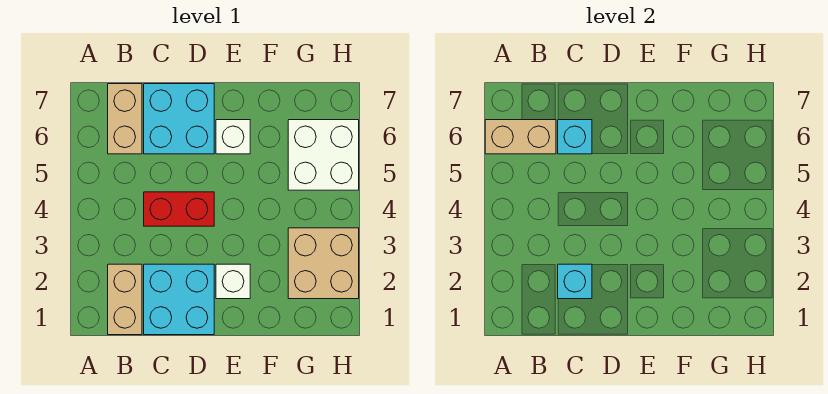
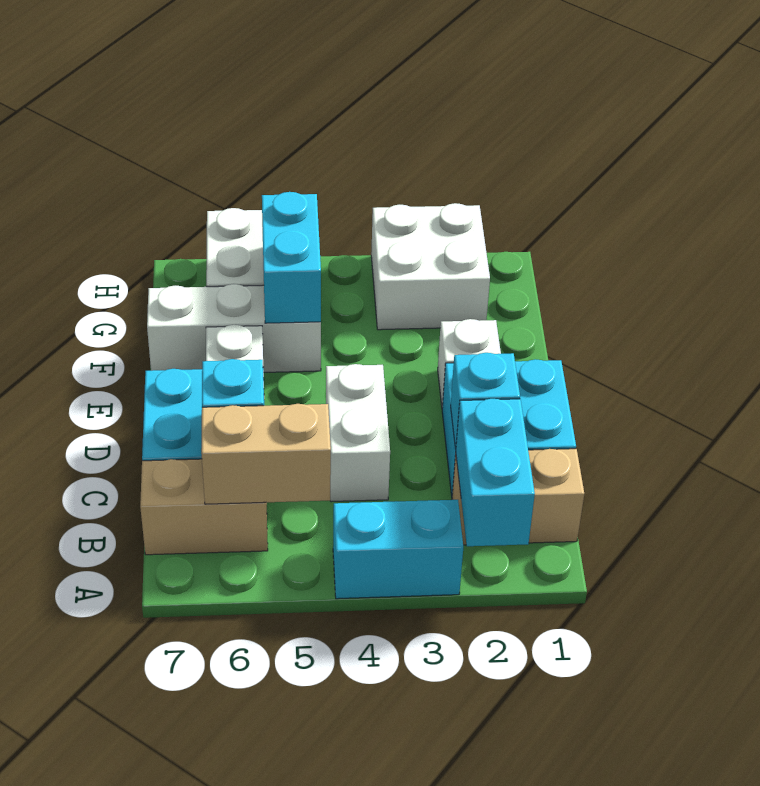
none -> cyan brick A2:B2 level 2
none -> cyan brick A3:A4 level 1
tan brick A6:B6 level 2 -> tan brick B5:B6 level 2
red brick C4:D4 level 1 -> white brick C4:D4 level 1
none -> white brick F5:F7 level 1
none -> cyan brick F5:G5 level 2
tan brick G2:H3 level 1 -> white brick G2:H3 level 1

